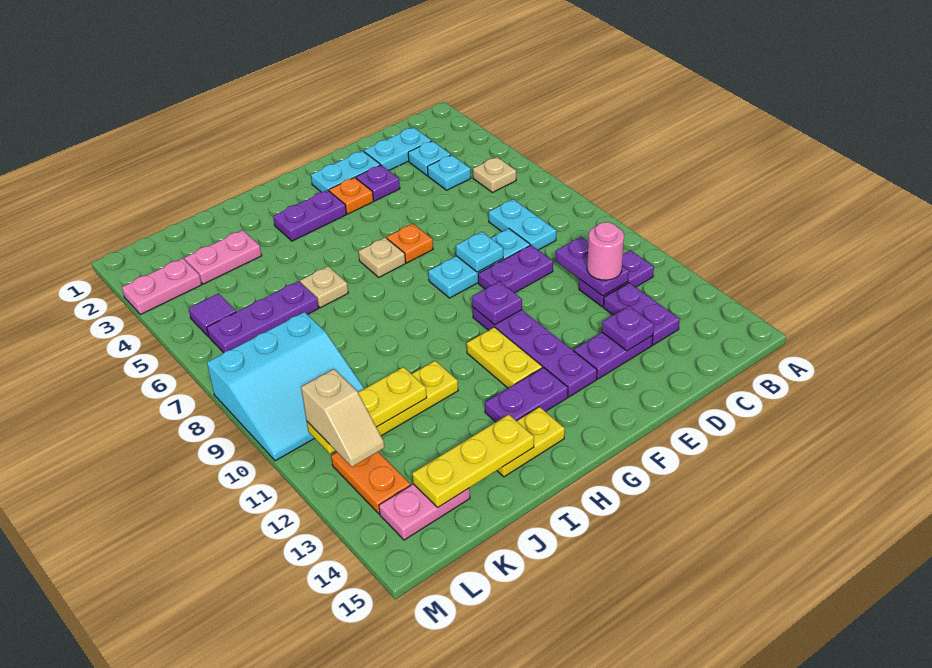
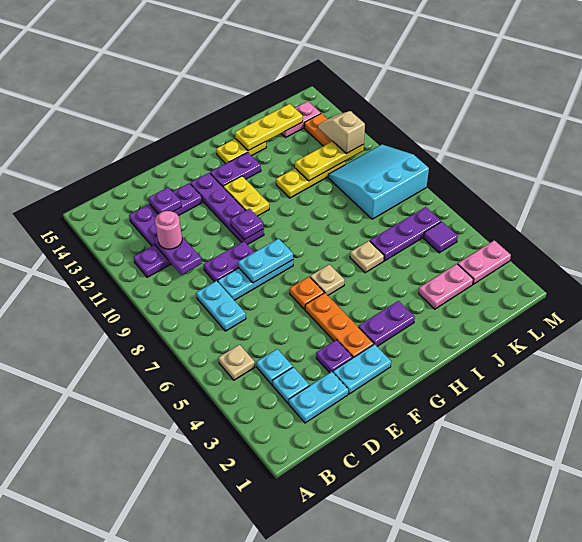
cyan plate E8 level 2 -> cyan plate E8:F8 level 2
orange plate F3 level 1 -> orange plate F3:F5 level 1

